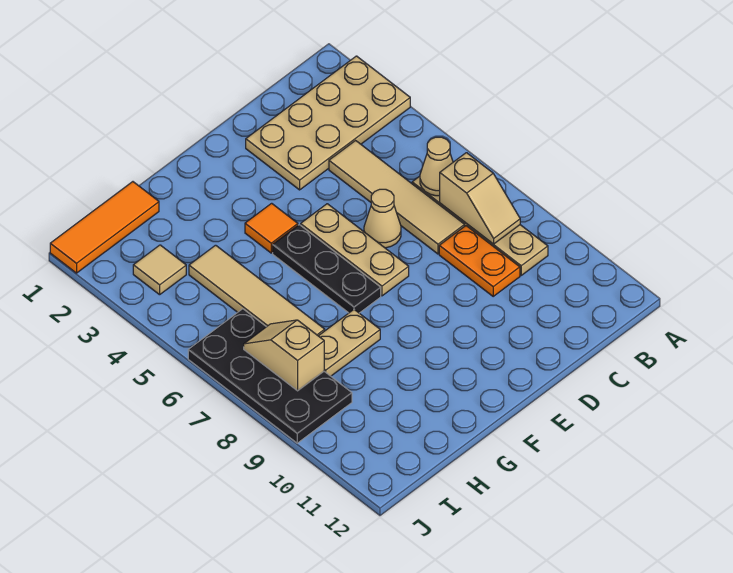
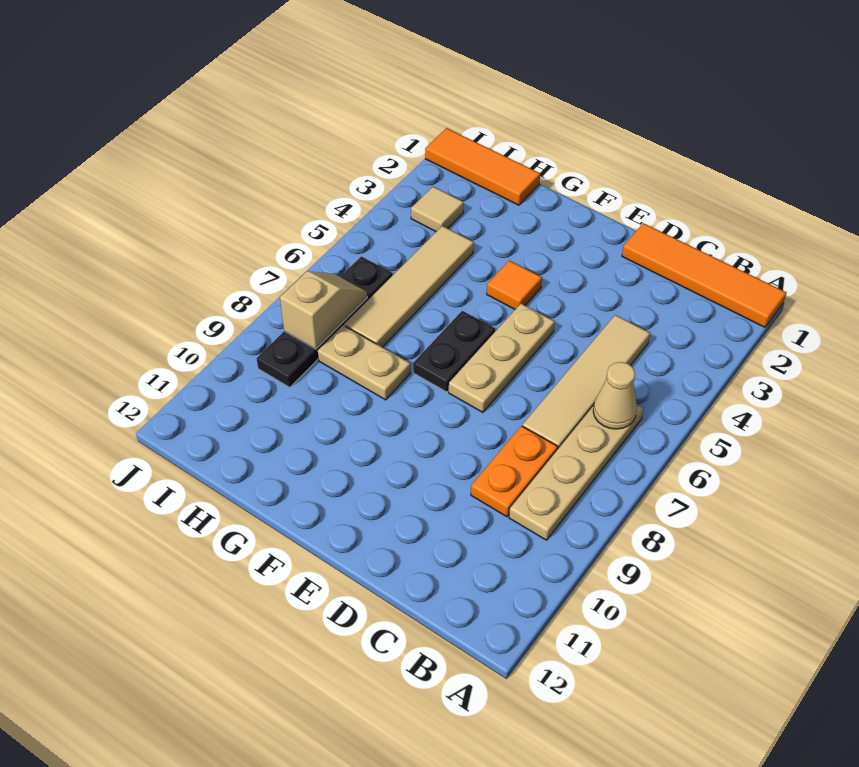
none -> orange tile A1:D1 level 1
tan plate A2:D3 level 1 -> none
tan slope B7:B8 level 2 top 7 -> none
tan cone D6 level 1 -> none
black plate F5:F7 level 1 -> black plate F6:F7 level 1
black plate I6:J9 level 1 -> black plate I6:I9 level 1

